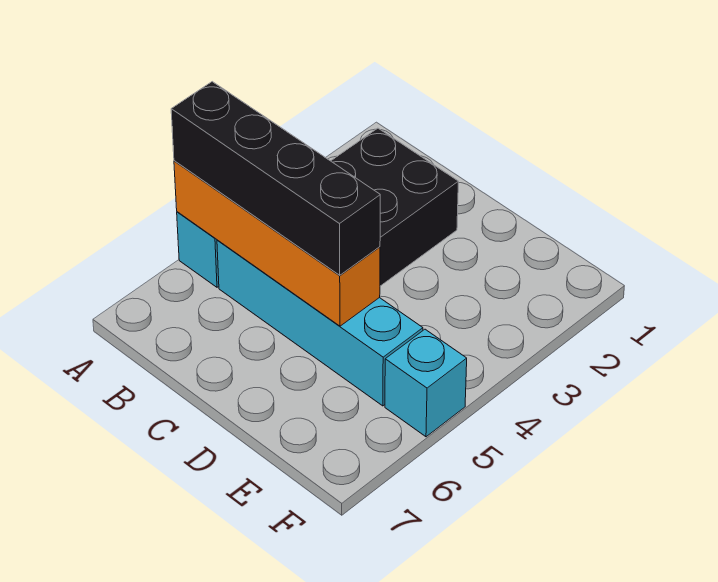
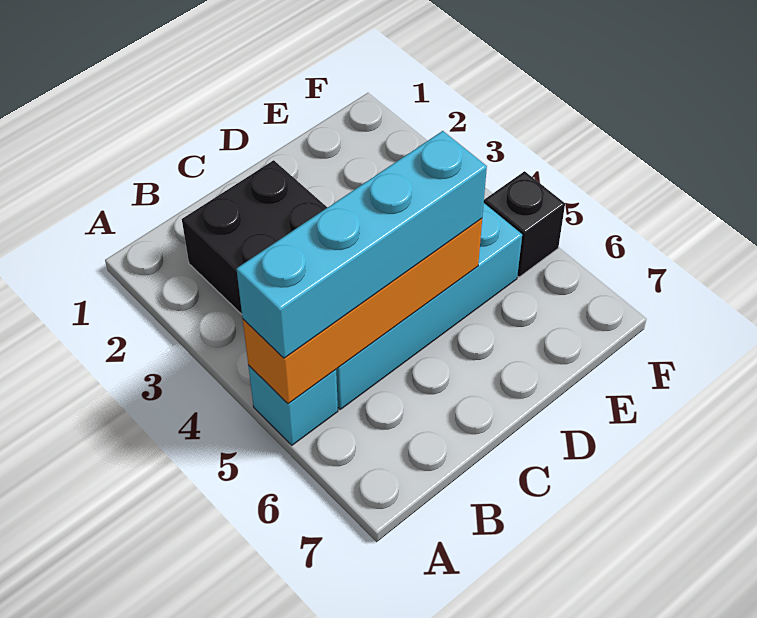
black brick A5:D5 level 3 -> cyan brick A5:D5 level 3
cyan brick F5 level 1 -> black brick F5 level 1

